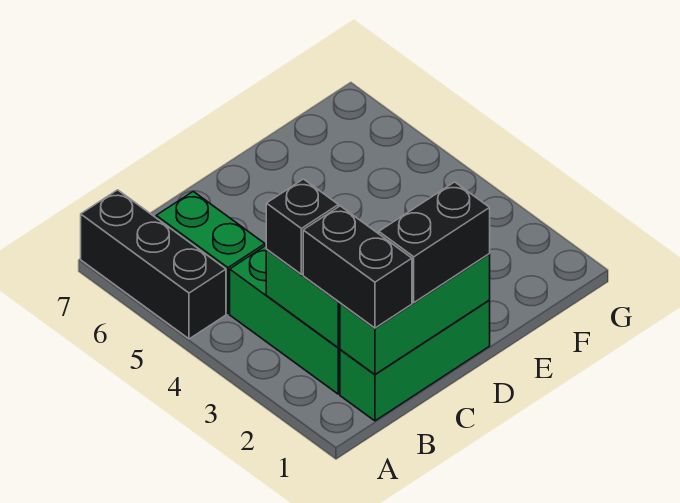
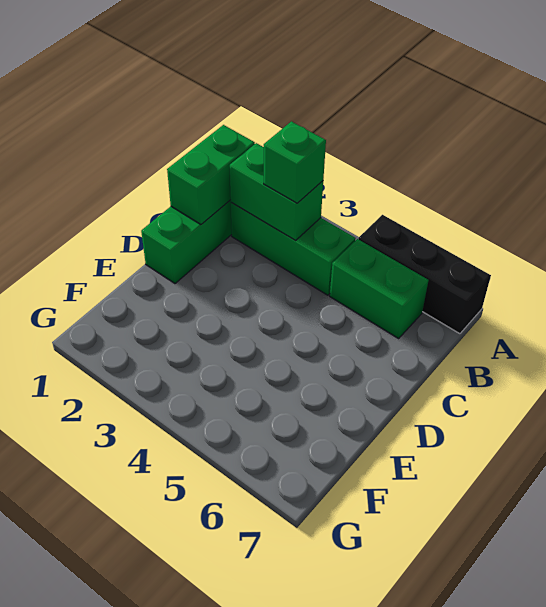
green brick B1:D1 level 2 -> green brick B1:C1 level 2
black brick B1:B2 level 3 -> none
black brick B3 level 3 -> green brick B3 level 3
black brick C1:D1 level 3 -> none

